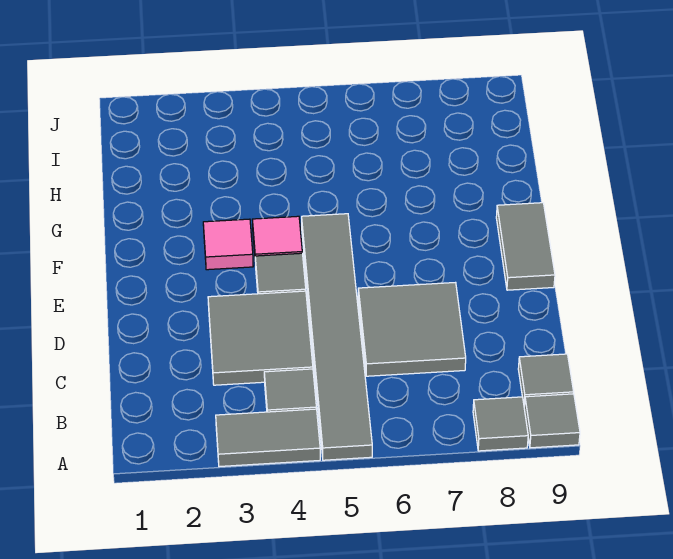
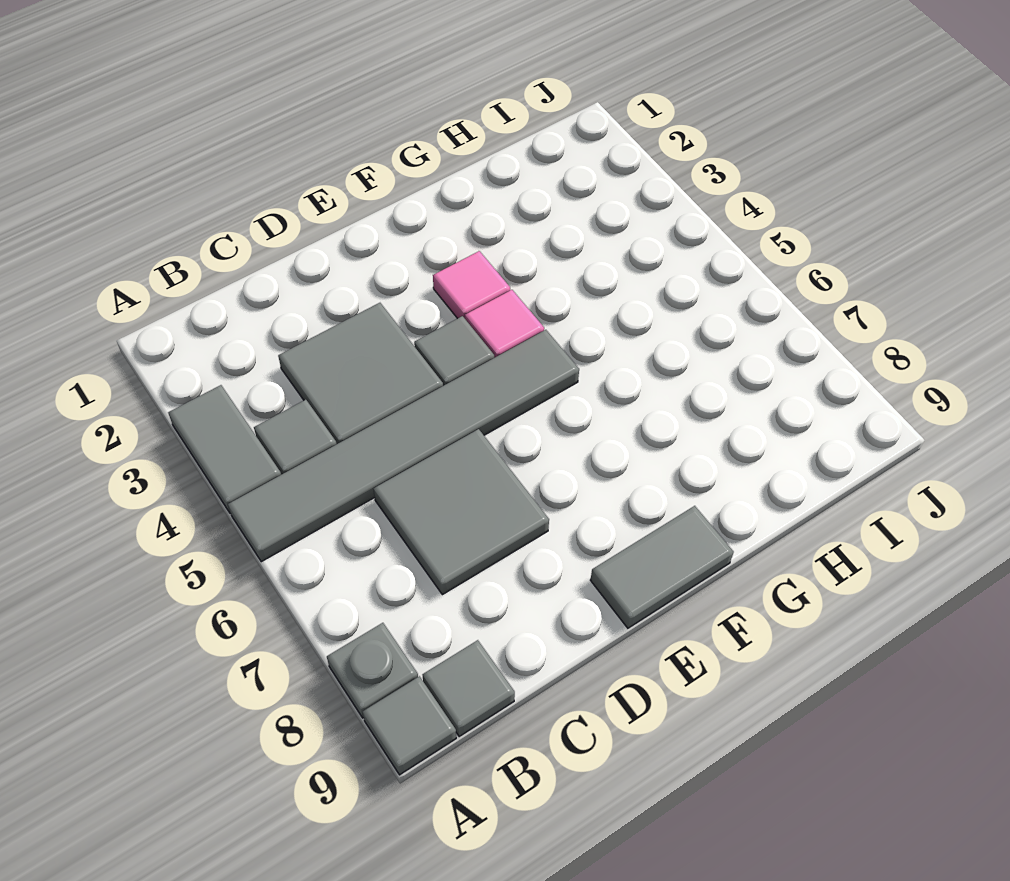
grey tile A8 level 1 -> grey plate A8 level 1

